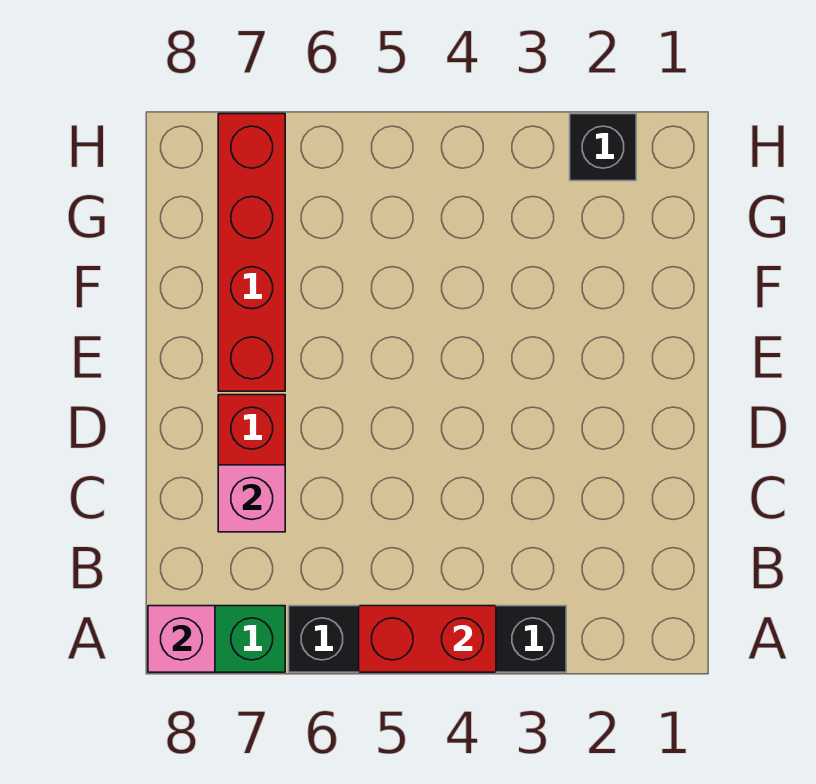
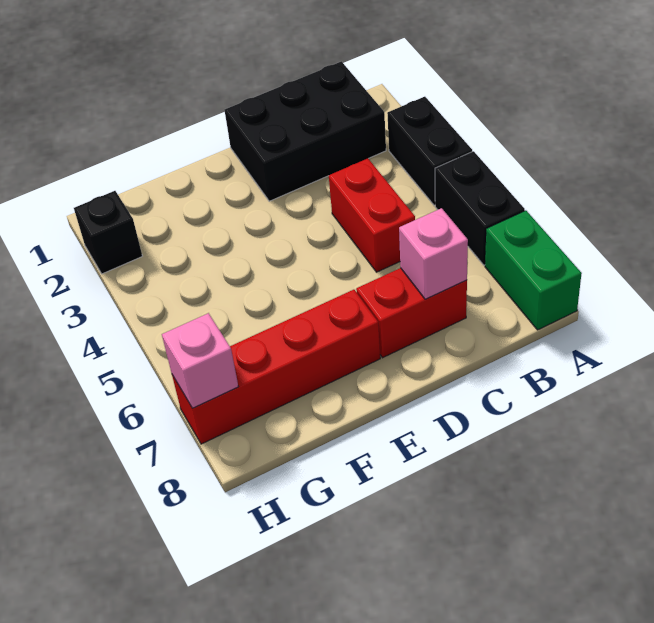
red brick A4:A5 level 2 -> red brick C4:C5 level 1
pink brick A8 level 2 -> pink brick H7 level 2
none -> black brick B1:D2 level 1

